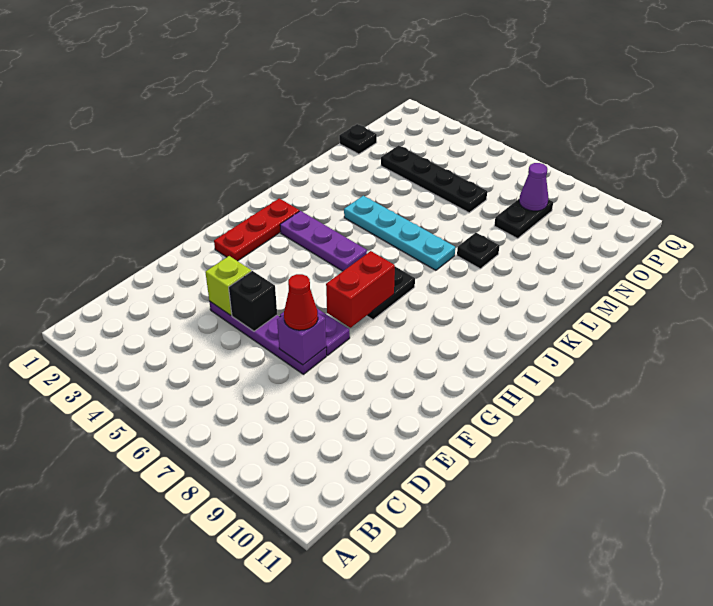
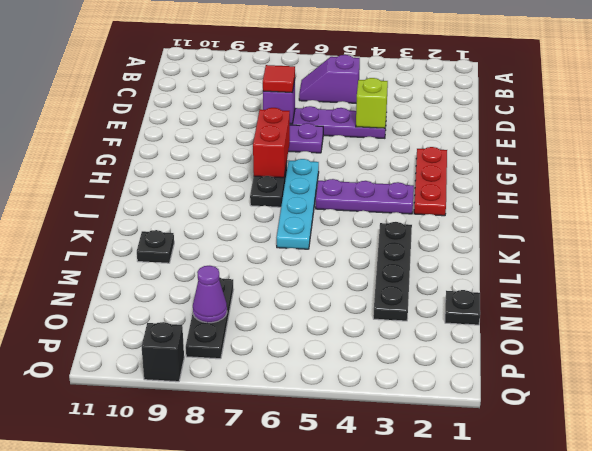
none -> purple slope C5:C6 level 1 top 5
black brick E5 level 2 -> black brick Q9 level 1
red cone E7 level 3 -> red tile E7 level 3
cyan plate K4:K7 level 1 -> cyan plate H6:K6 level 1
black plate L8 level 1 -> black plate L10 level 1
black plate N3:N6 level 1 -> black plate K3:N3 level 1
black plate N8:O8 level 1 -> black plate N8:P8 level 1

